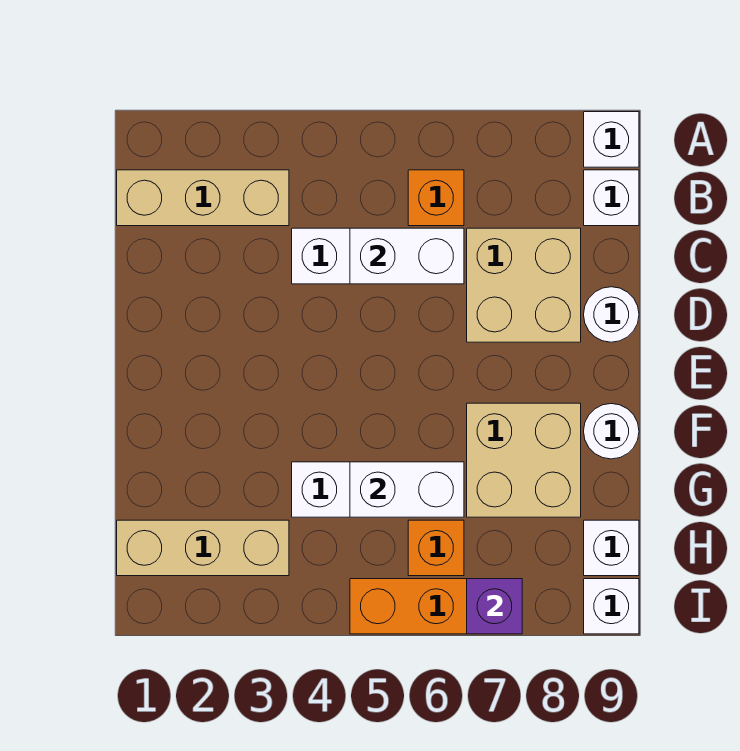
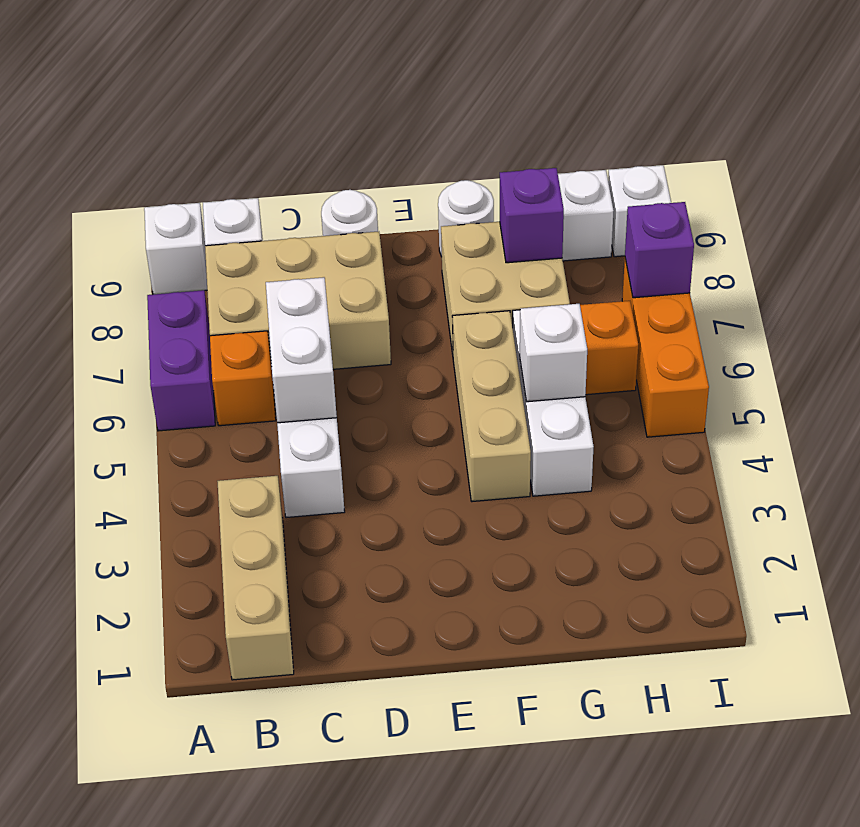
none -> purple brick A6:A7 level 1
tan brick C7:D8 level 1 -> tan brick B7:D8 level 1
white brick G5:G6 level 2 -> white brick G5 level 2
none -> purple brick G8 level 2
tan brick H1:H3 level 1 -> tan brick F4:F6 level 1

